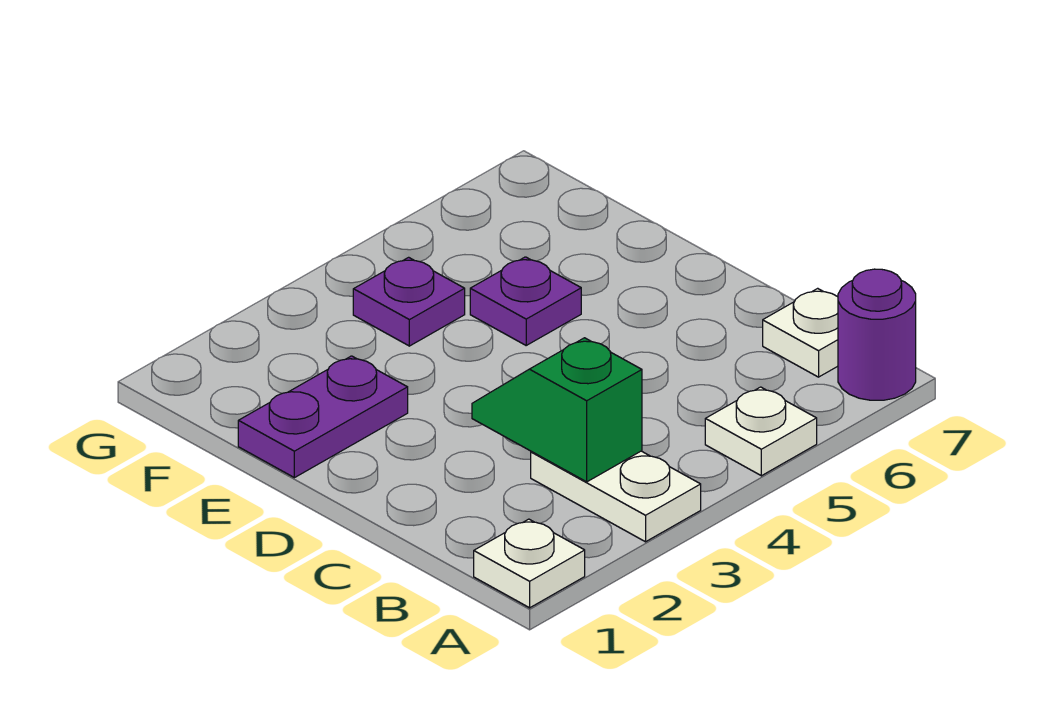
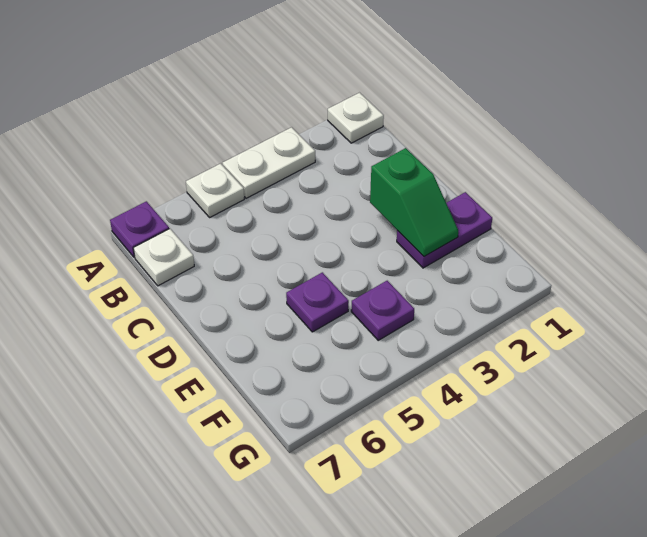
white plate A3:B3 level 1 -> white plate A3:A4 level 1
purple round brick A7 level 1 -> purple plate A7 level 1
green slope B3:C3 level 2 top B -> green slope D2:E2 level 2 top D

